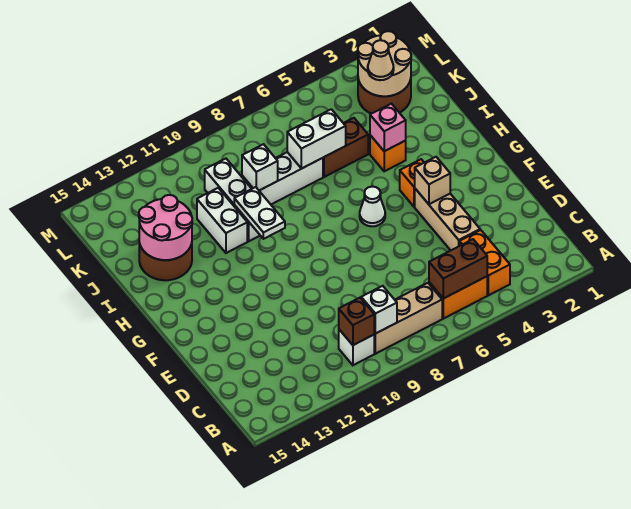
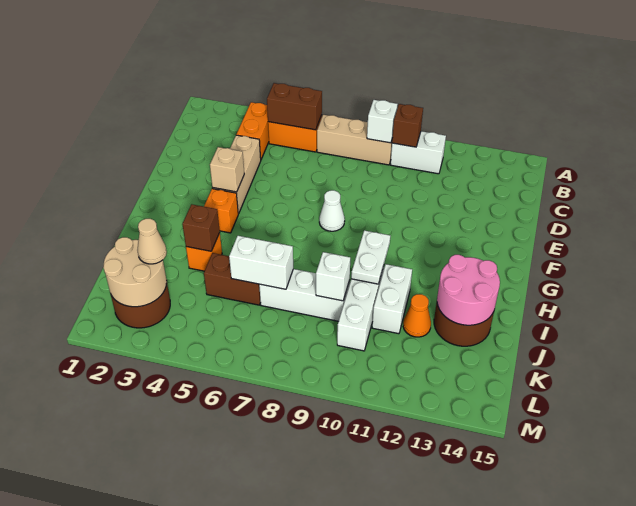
white brick B10 level 1 -> white brick B10:B11 level 1
white cone G6 level 1 -> white cone F8 level 1
pink brick I4 level 2 -> brown brick I4 level 2
none -> orange cone J12 level 1

